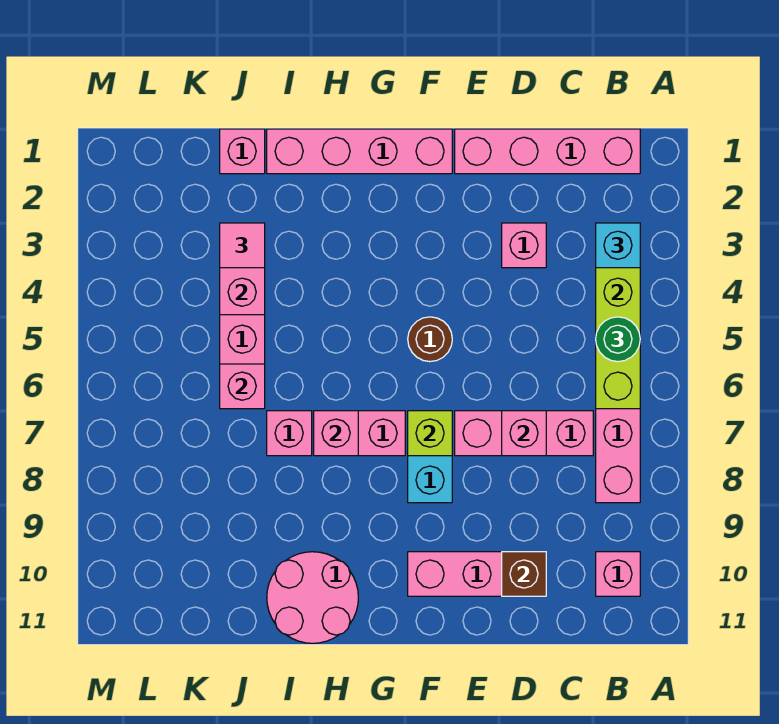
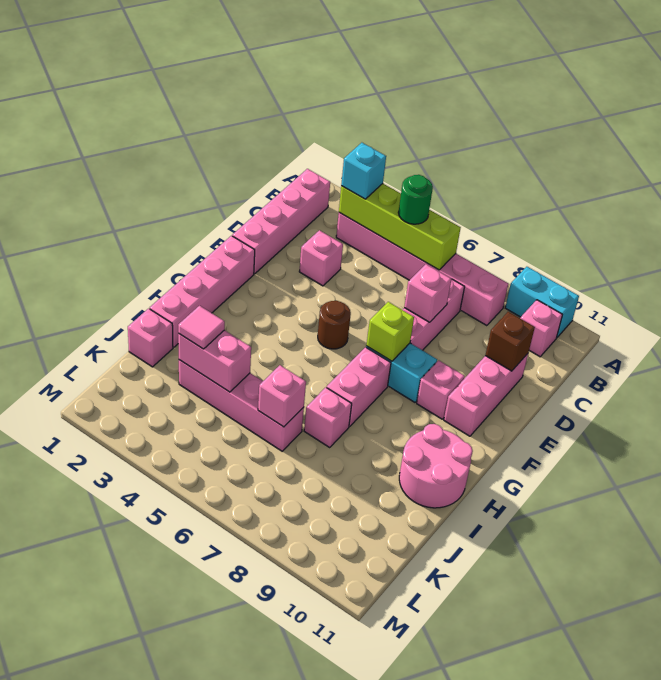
none -> cyan brick A9:A10 level 1
pink brick H7 level 2 -> pink brick F9 level 1

